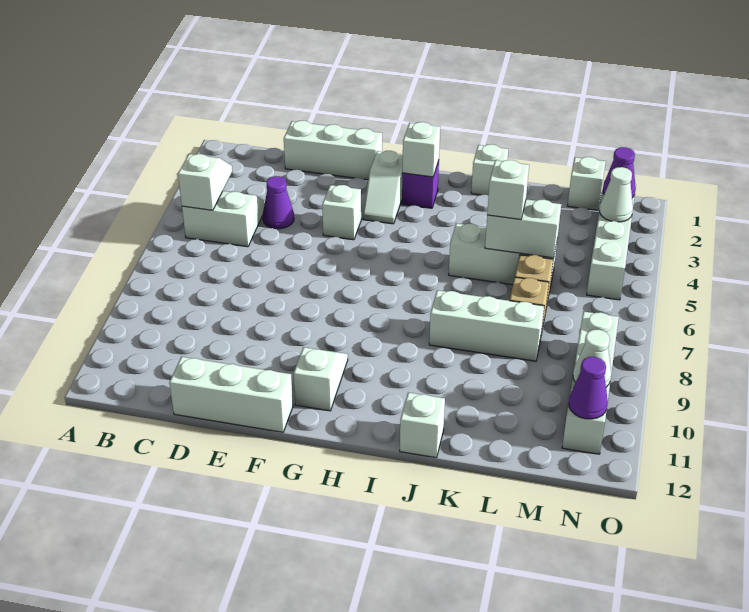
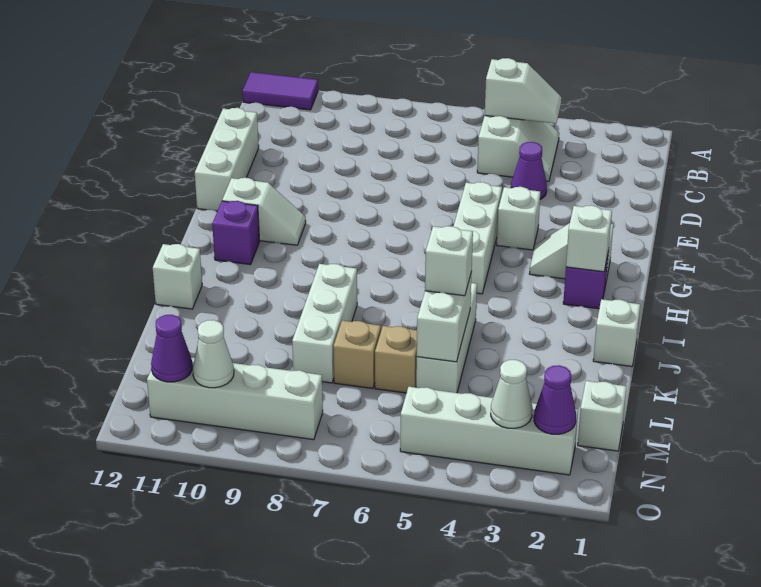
none -> purple tile A11:A12 level 1
white brick D1:F1 level 1 -> white brick F5:H5 level 1
none -> purple brick H11 level 1

